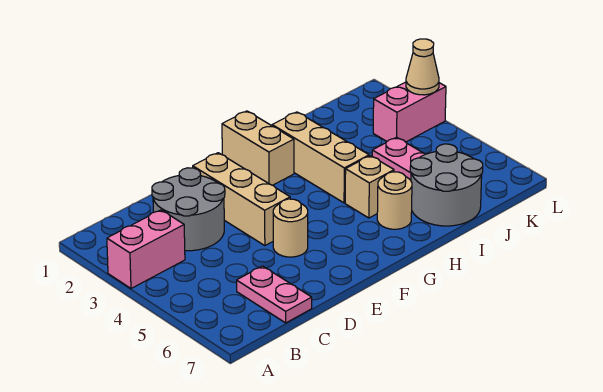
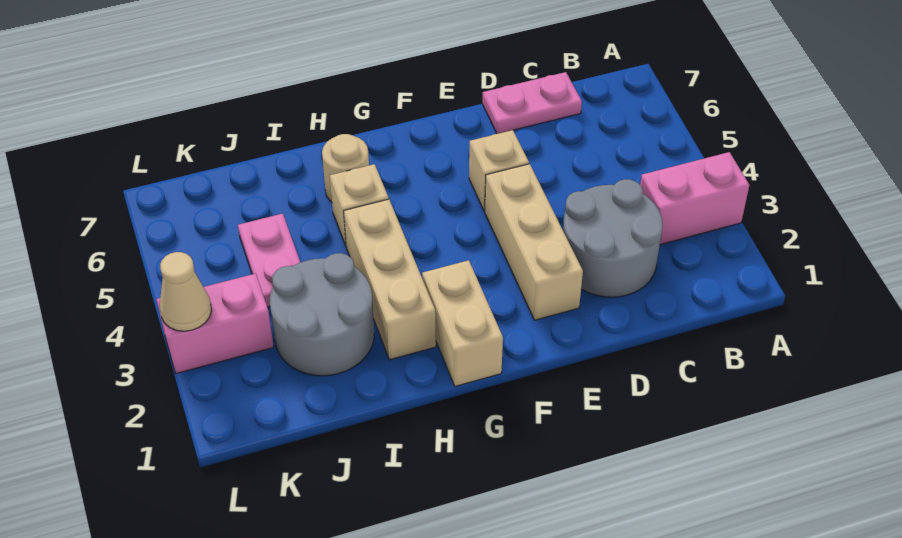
pink plate C6:C7 level 1 -> pink plate C7:D7 level 1
tan round brick E5 level 1 -> tan brick E5 level 1
grey round brick I6:J7 level 1 -> grey round brick I2:J3 level 1

